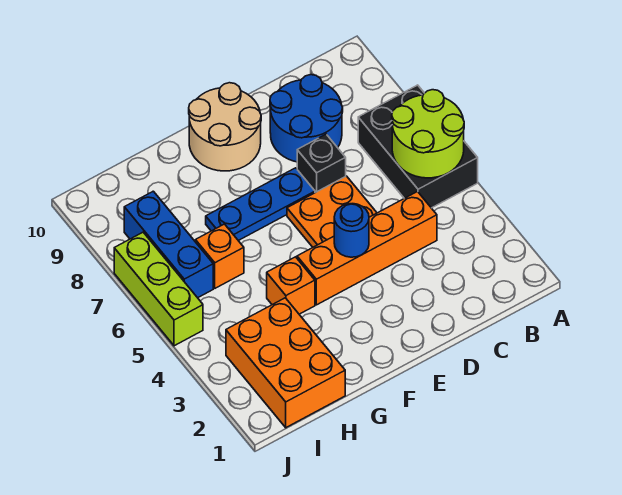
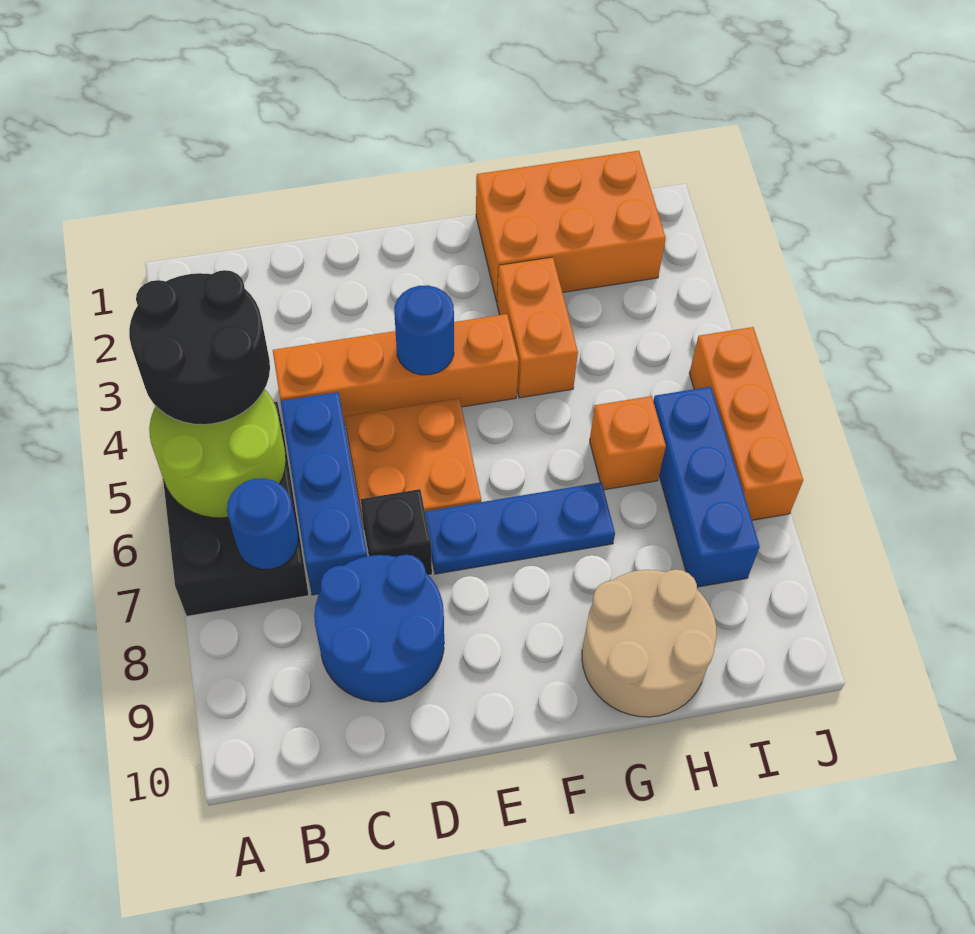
none -> black round brick A4:B5 level 3
none -> blue round brick B7 level 2
none -> blue brick C5:C7 level 1
tan round brick E9:F10 level 1 -> tan round brick G9:H10 level 1
orange brick G4 level 1 -> orange brick G3:G4 level 1
orange brick H1:I3 level 1 -> orange brick G1:I2 level 1
lime brick J5:J7 level 1 -> orange brick J5:J7 level 1

